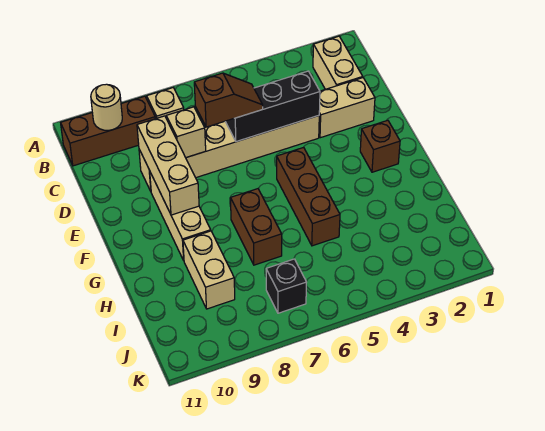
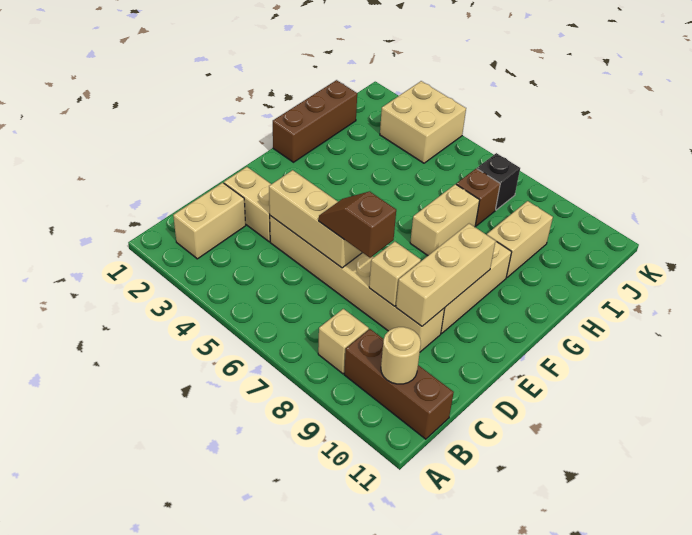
black brick D4:D6 level 2 -> tan brick D4:D6 level 2
brown brick F2 level 1 -> brown brick I7 level 1
brown brick F5:H5 level 1 -> brown brick G1:I1 level 1
brown brick G7:H7 level 1 -> tan brick G7:H7 level 1
none -> tan brick J3:K4 level 1

